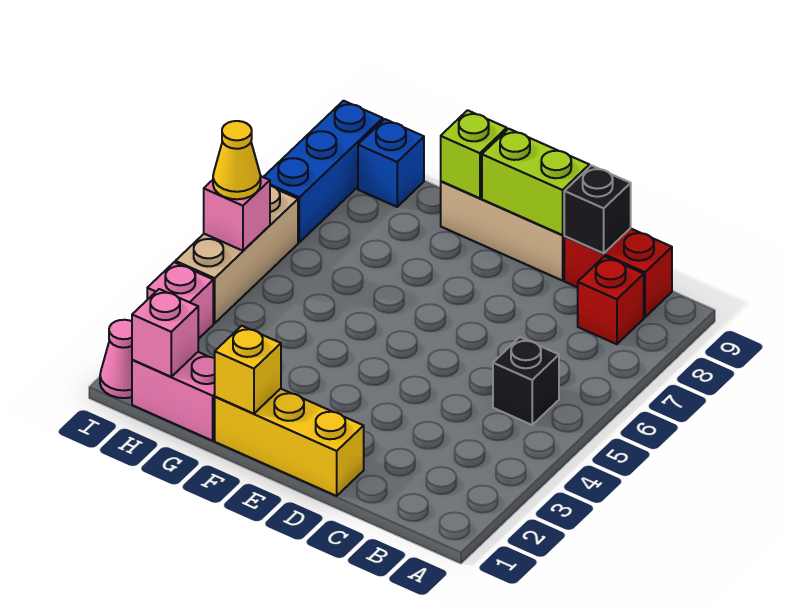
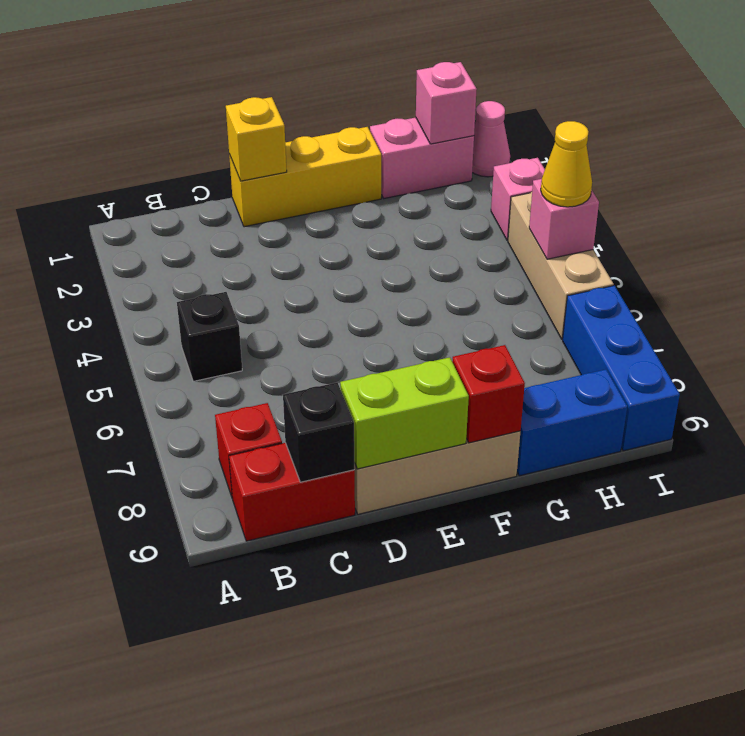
yellow brick F1 level 2 -> yellow brick D1 level 2
lime brick F9 level 2 -> red brick F9 level 2
blue brick H9 level 1 -> blue brick G9:H9 level 1

